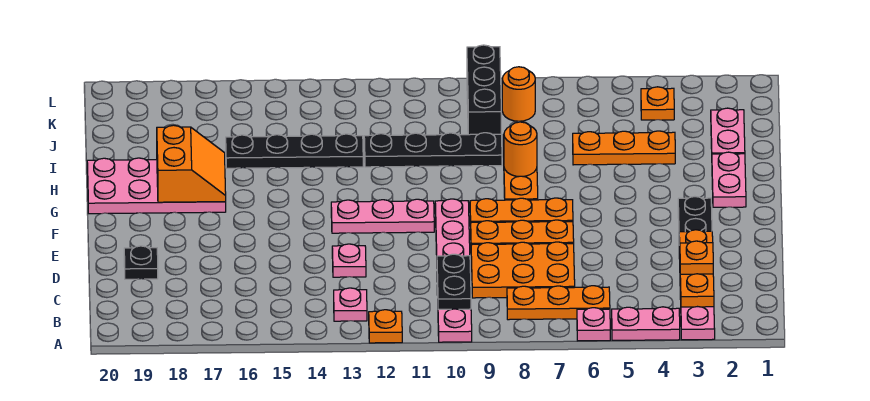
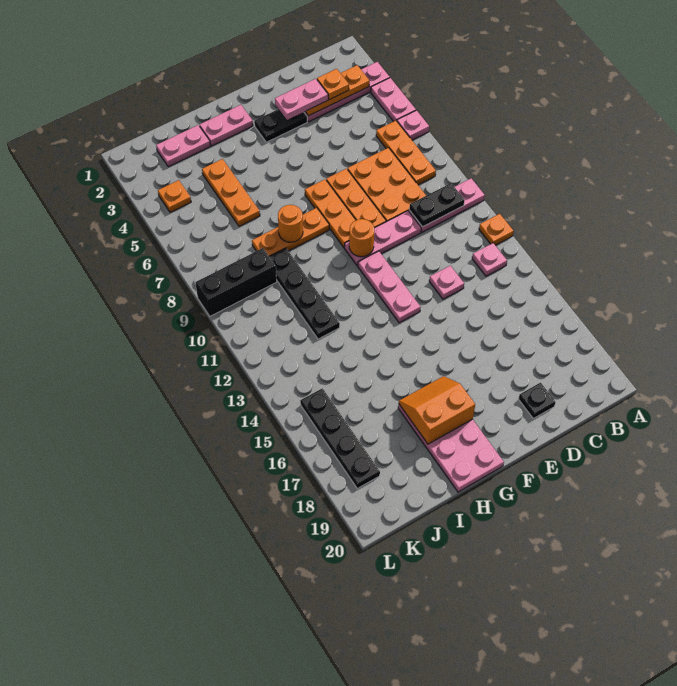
none -> pink plate D3:E3 level 3
black plate I13:I16 level 1 -> black plate K15:K18 level 1
orange round brick K8 level 1 -> orange round brick F10 level 2

